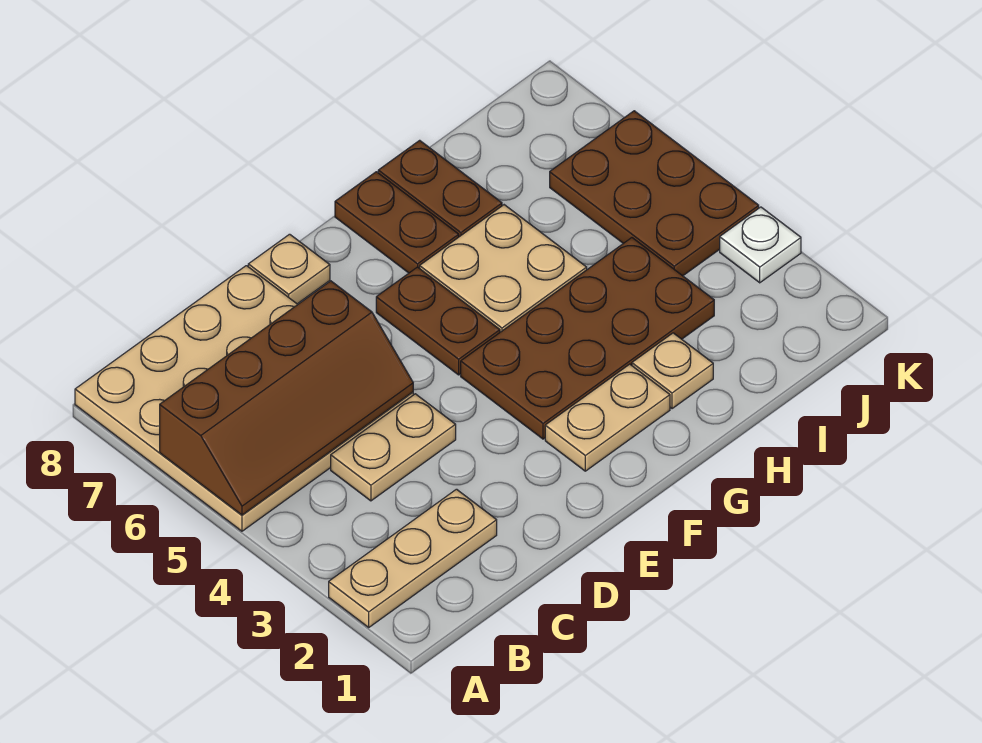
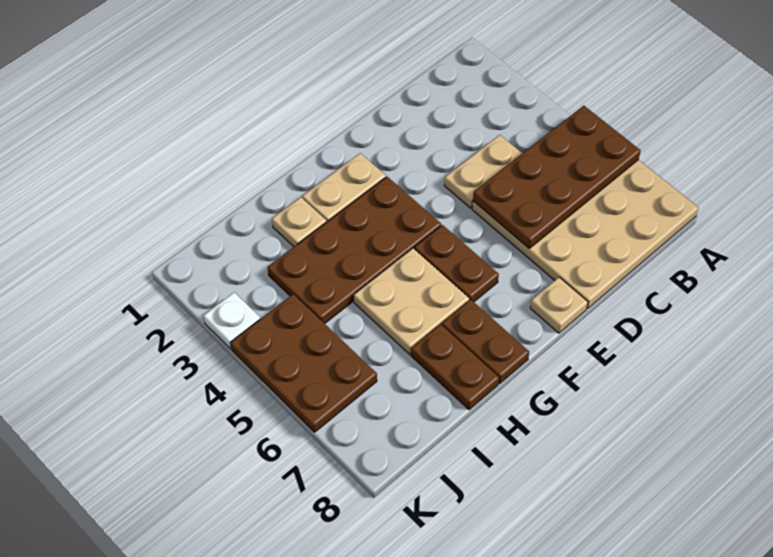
tan plate A2:C2 level 1 -> none
brown slope A5:D6 level 2 top 6 -> brown plate A5:D6 level 2

